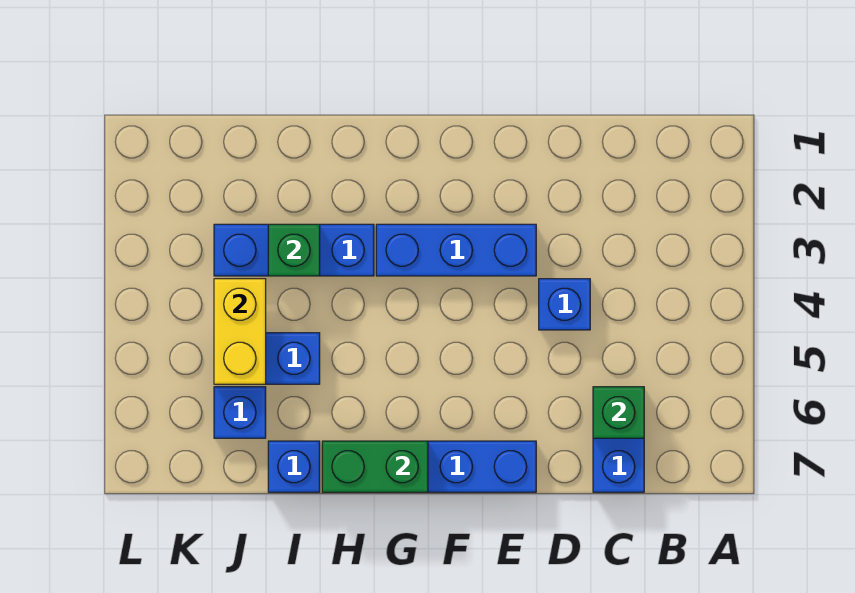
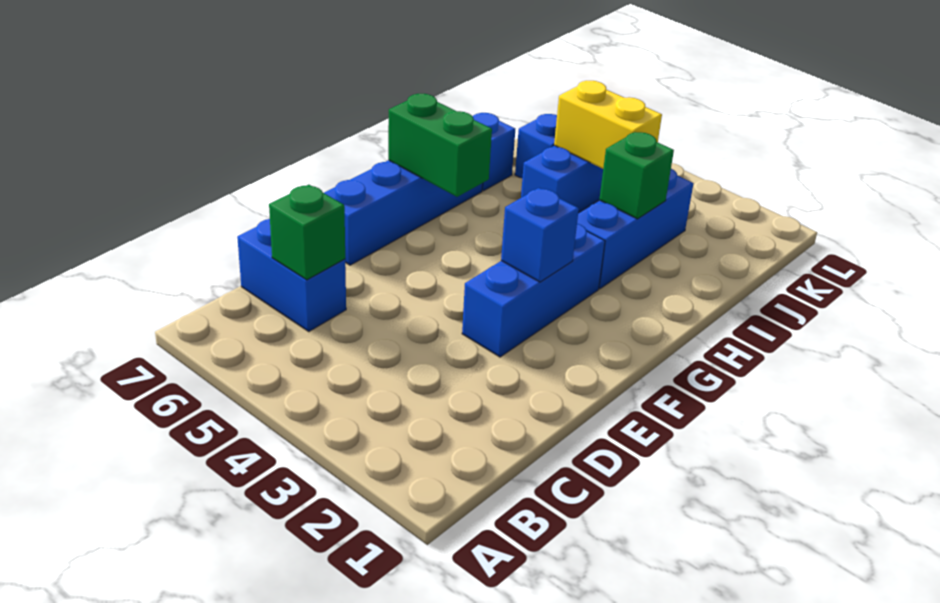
blue brick D4 level 1 -> blue brick F3 level 2
green brick G7:H7 level 2 -> green brick G6:G7 level 2

